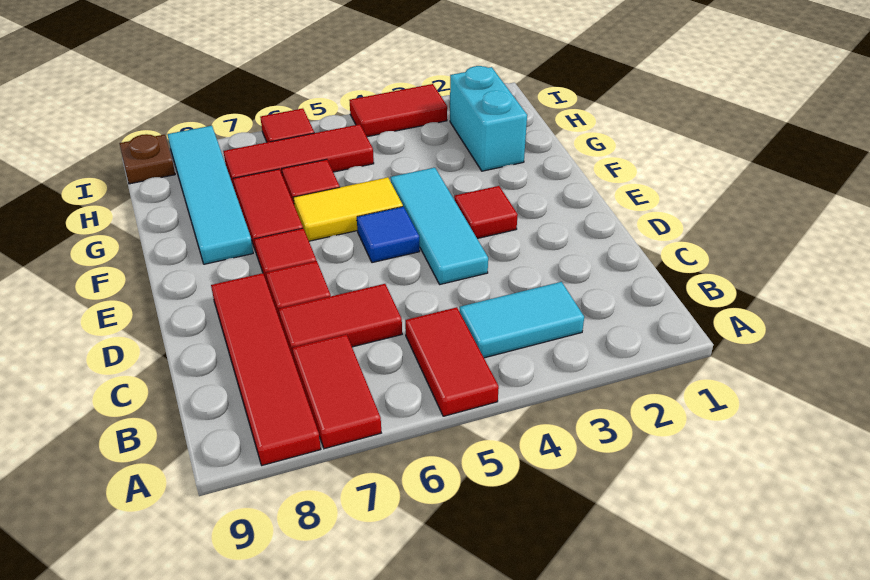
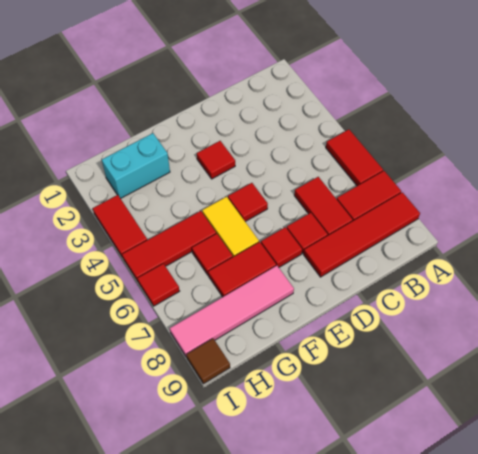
red tile A5:B5 level 1 -> red tile A5:A6 level 1
cyan tile B3:B4 level 1 -> none
cyan tile D4:F4 level 1 -> none
blue tile E5 level 1 -> red tile E5 level 1
cyan tile F8:I8 level 1 -> pink tile F8:I8 level 1
red tile H5:H7 level 1 -> red tile G5:I5 level 1
brown plate I9 level 1 -> brown tile I9 level 1

